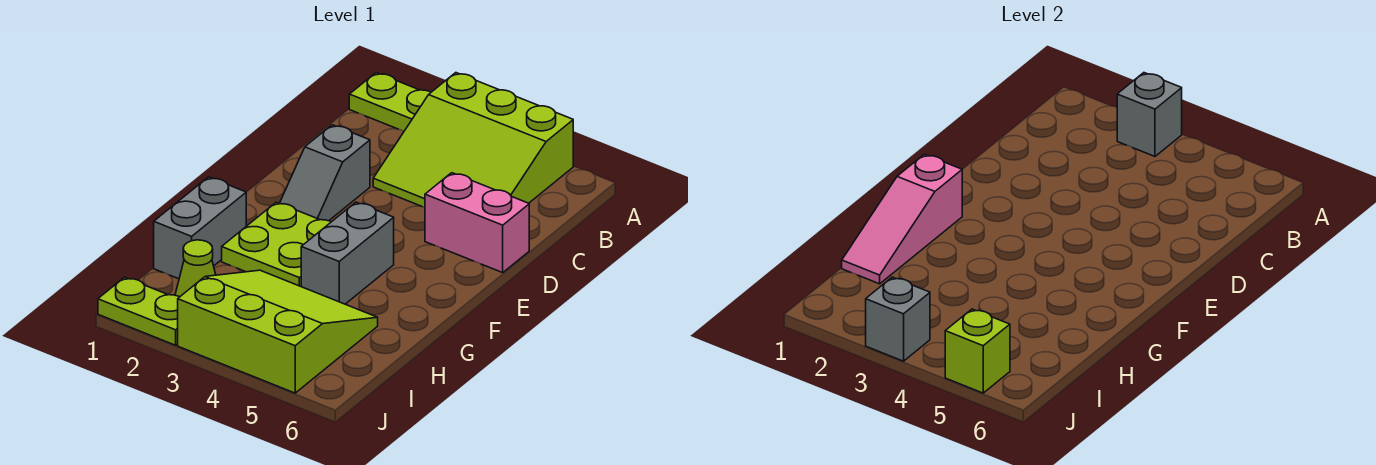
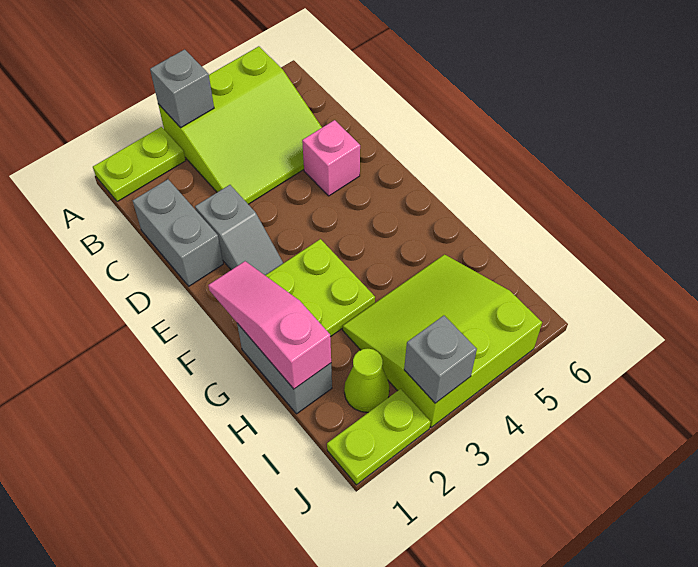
pink brick D5:D6 level 1 -> pink brick D5 level 1
pink slope F1:H1 level 2 top F -> pink slope F1:H1 level 2 top H
grey brick F4:G4 level 1 -> grey brick C1:D1 level 1
lime brick J5 level 2 -> none

